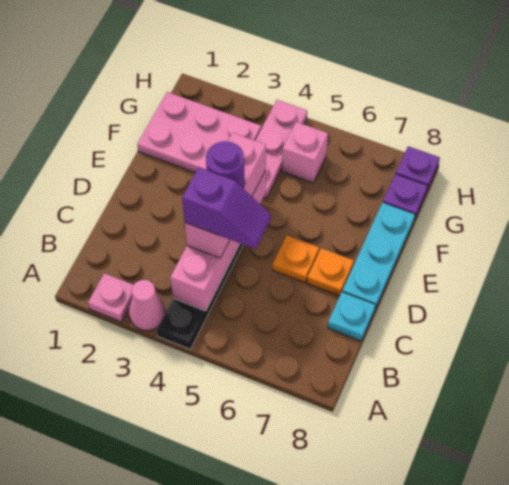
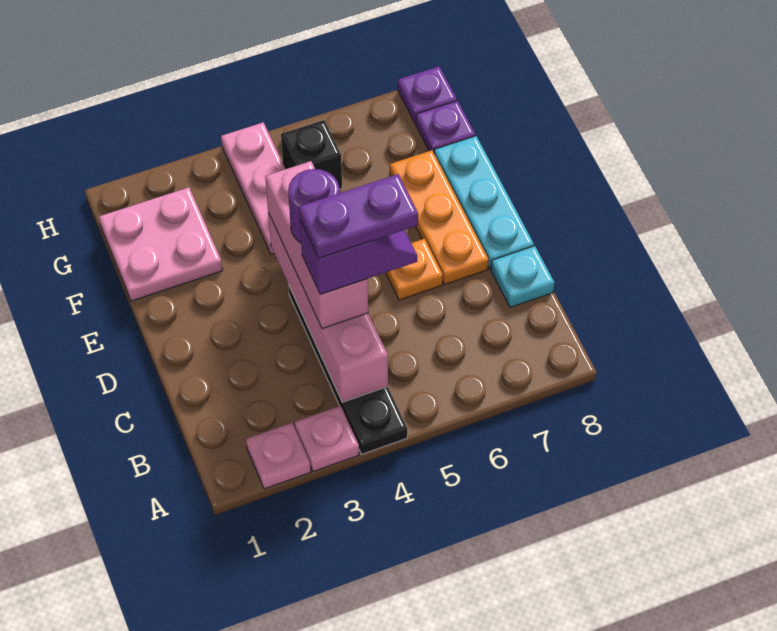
pink cone A3 level 1 -> pink plate A3 level 1
none -> purple plate C4:C5 level 5
orange plate D7 level 1 -> orange plate D7:F7 level 1
pink plate F1:G3 level 1 -> pink plate F1:G2 level 1
pink brick G5 level 1 -> black brick G5 level 1

